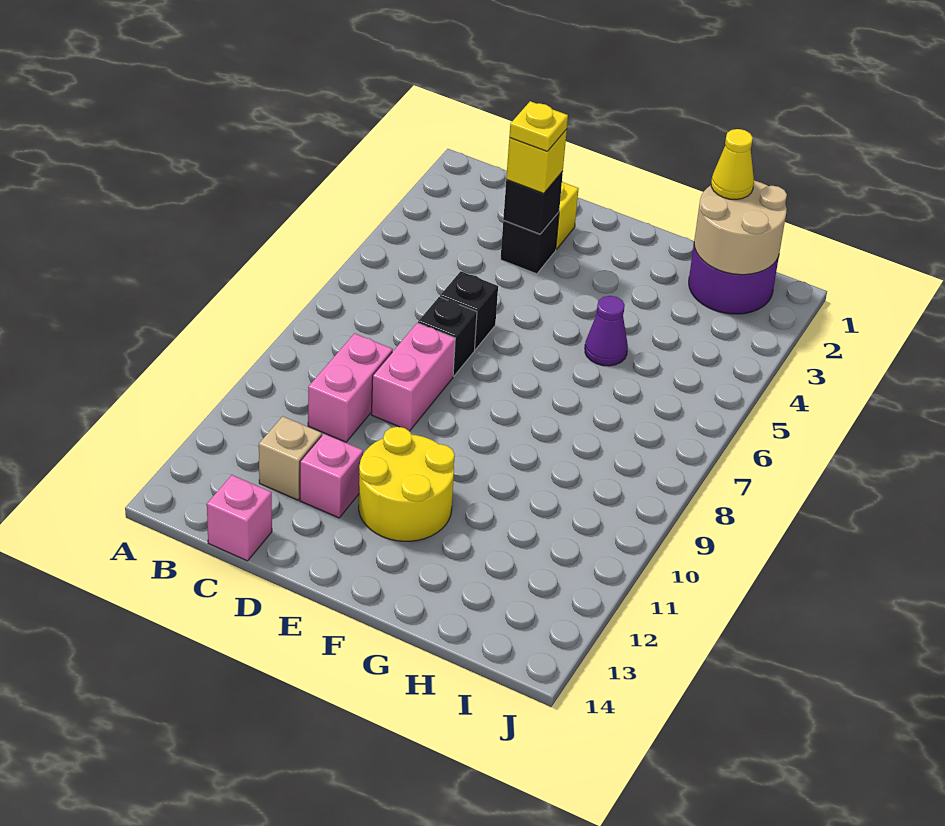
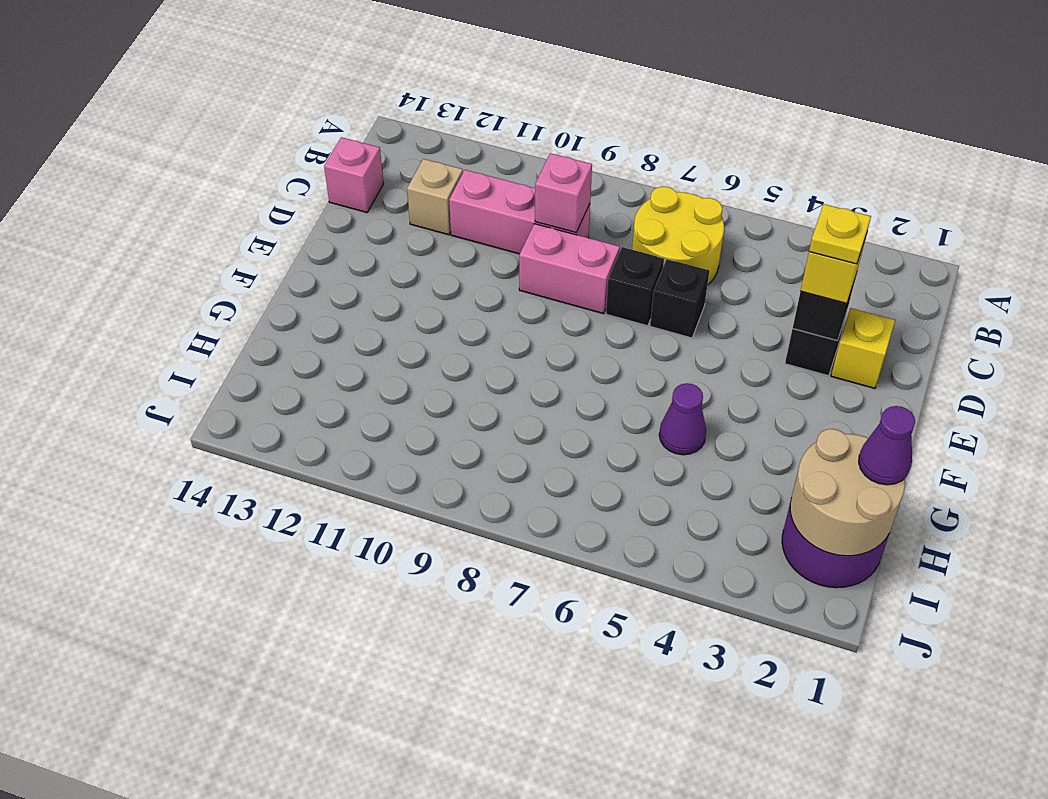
pink brick C9:C10 level 1 -> pink brick C9:C11 level 1
pink brick D12 level 1 -> pink brick C9 level 2
yellow round brick E11:F12 level 1 -> yellow round brick B6:C7 level 1
yellow cone H1 level 3 -> purple cone H1 level 3

